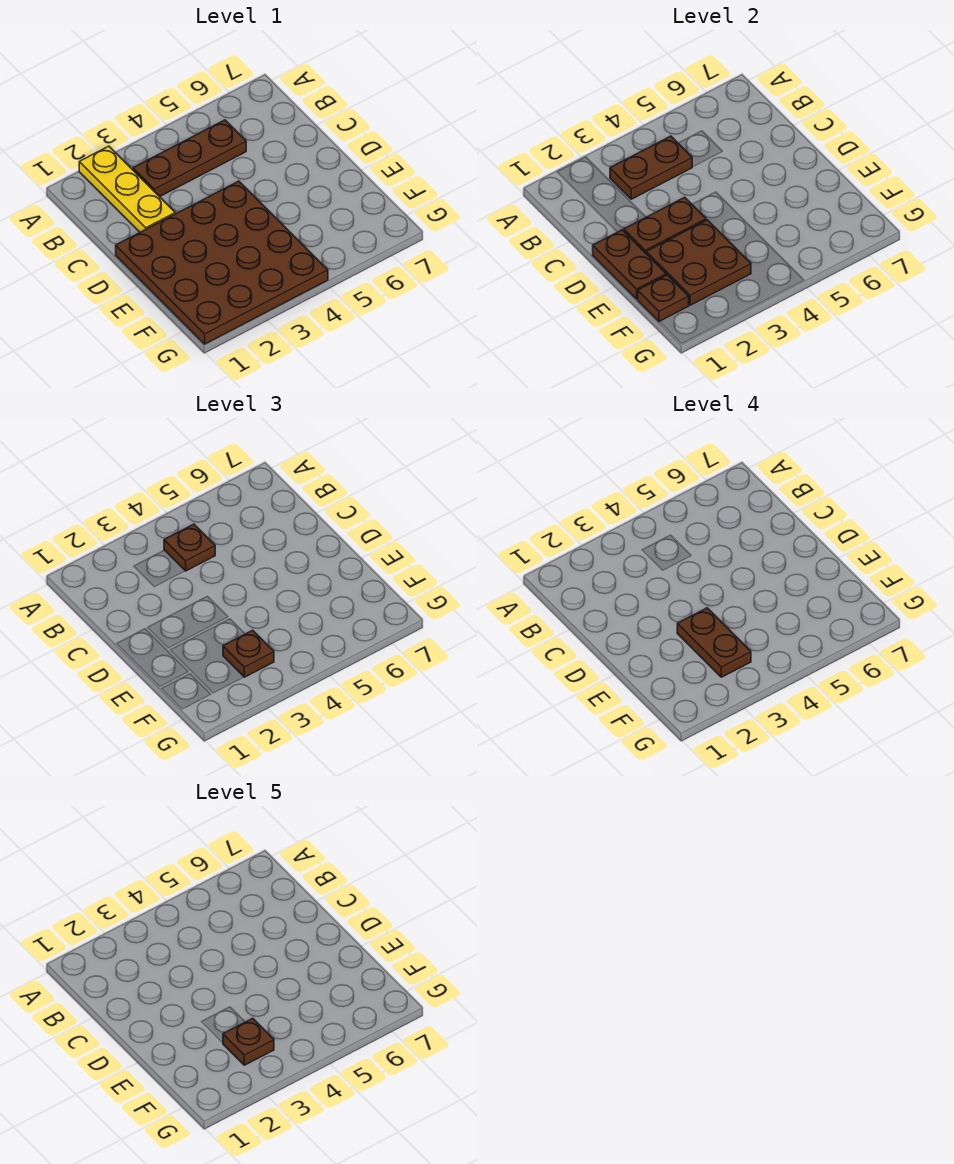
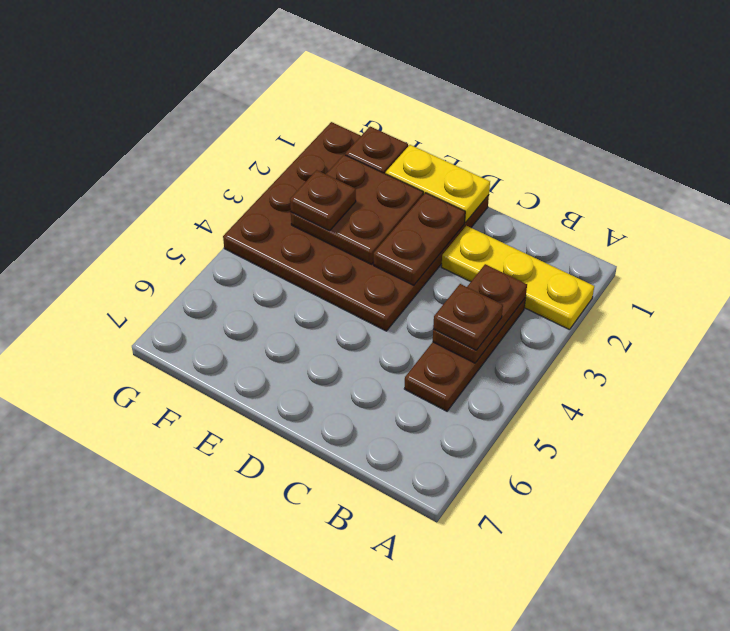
brown plate D1:E1 level 2 -> yellow plate D1:E1 level 2
brown plate E3:F3 level 4 -> none
brown plate F3 level 5 -> none

